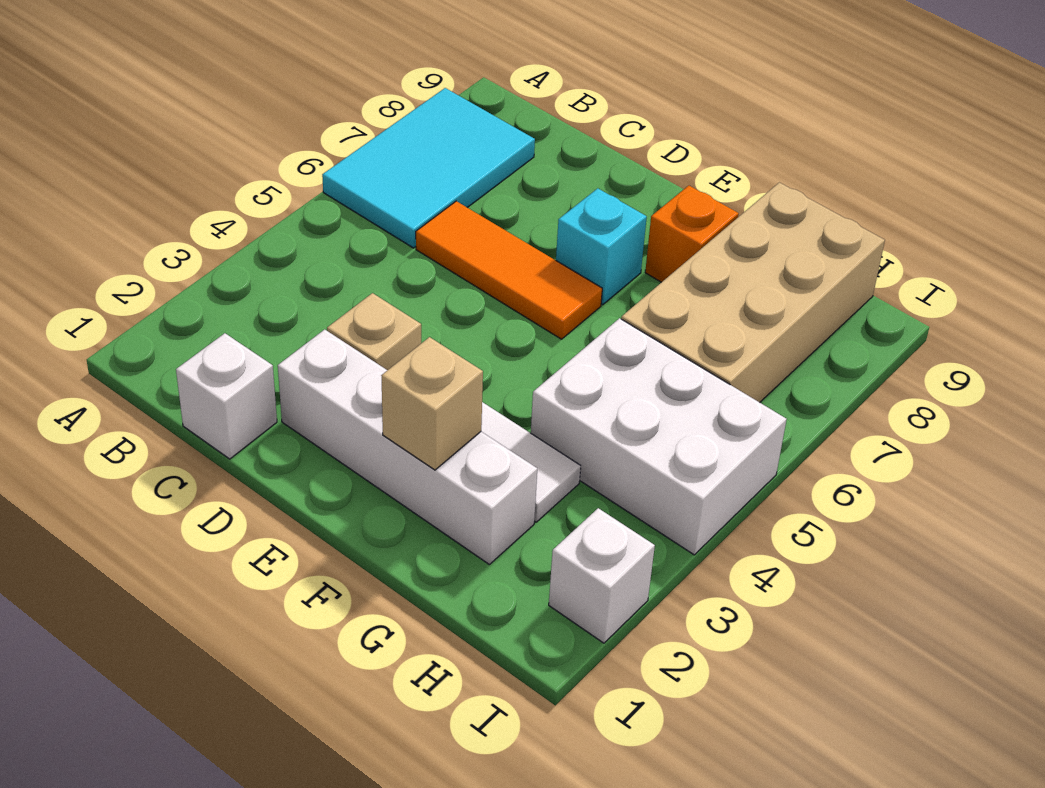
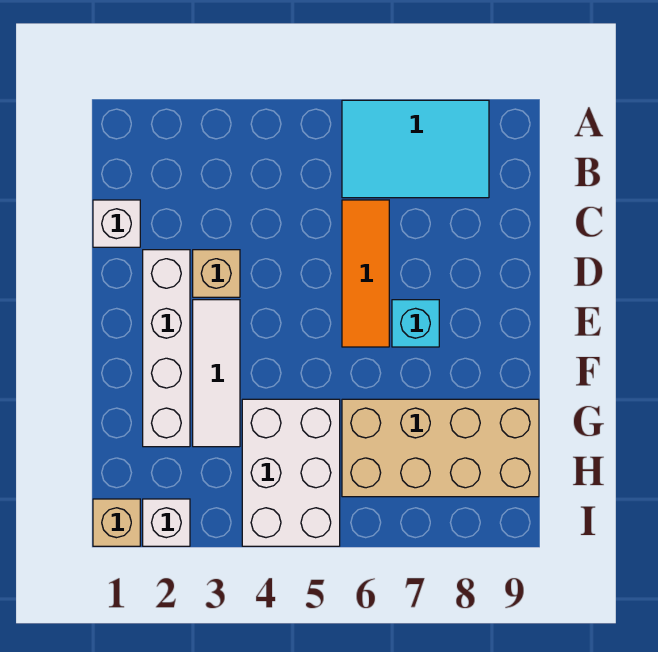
tan brick F2 level 2 -> tan brick I1 level 1
orange brick F8 level 1 -> none

